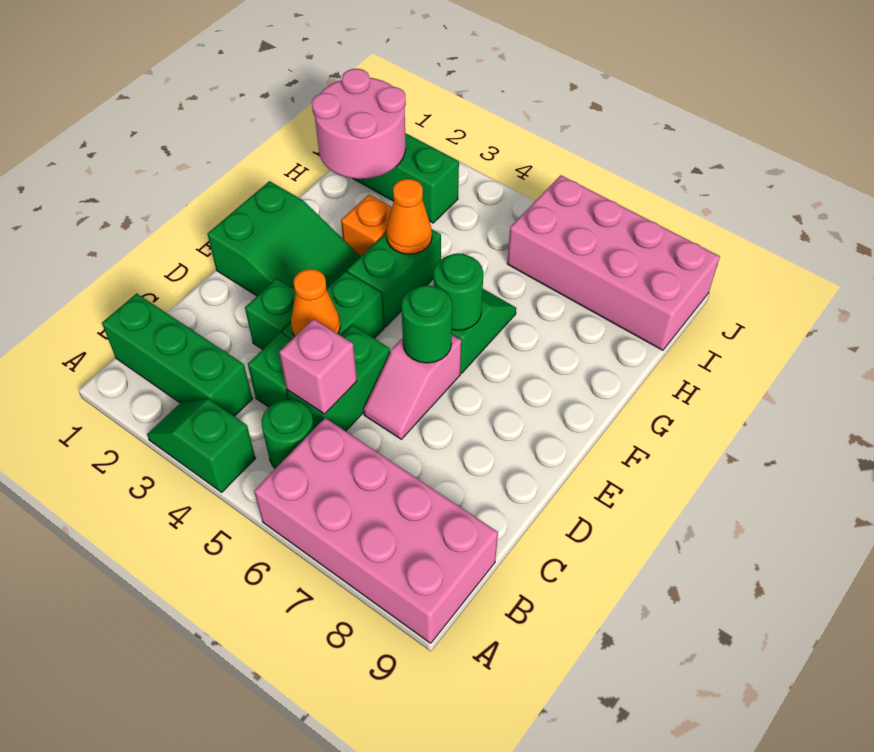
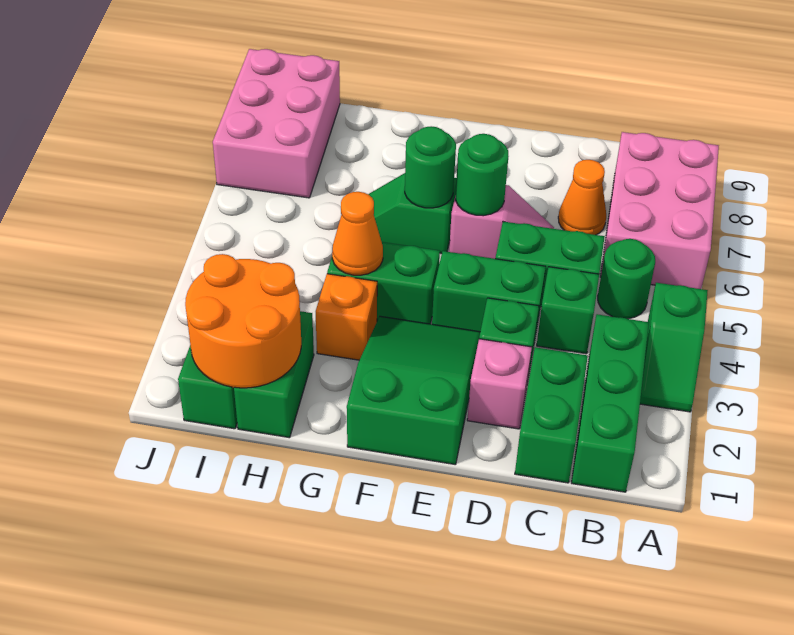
pink brick A6:B9 level 1 -> pink brick A6:B8 level 1
none -> green brick C1:C2 level 1
pink brick C5 level 2 -> pink brick D2 level 1
orange cone D4 level 2 -> orange cone C7 level 1
none -> green brick H1:H2 level 1
pink round brick H1:I2 level 2 -> orange round brick H1:I2 level 2
pink brick I6:J9 level 1 -> pink brick I7:J9 level 1

